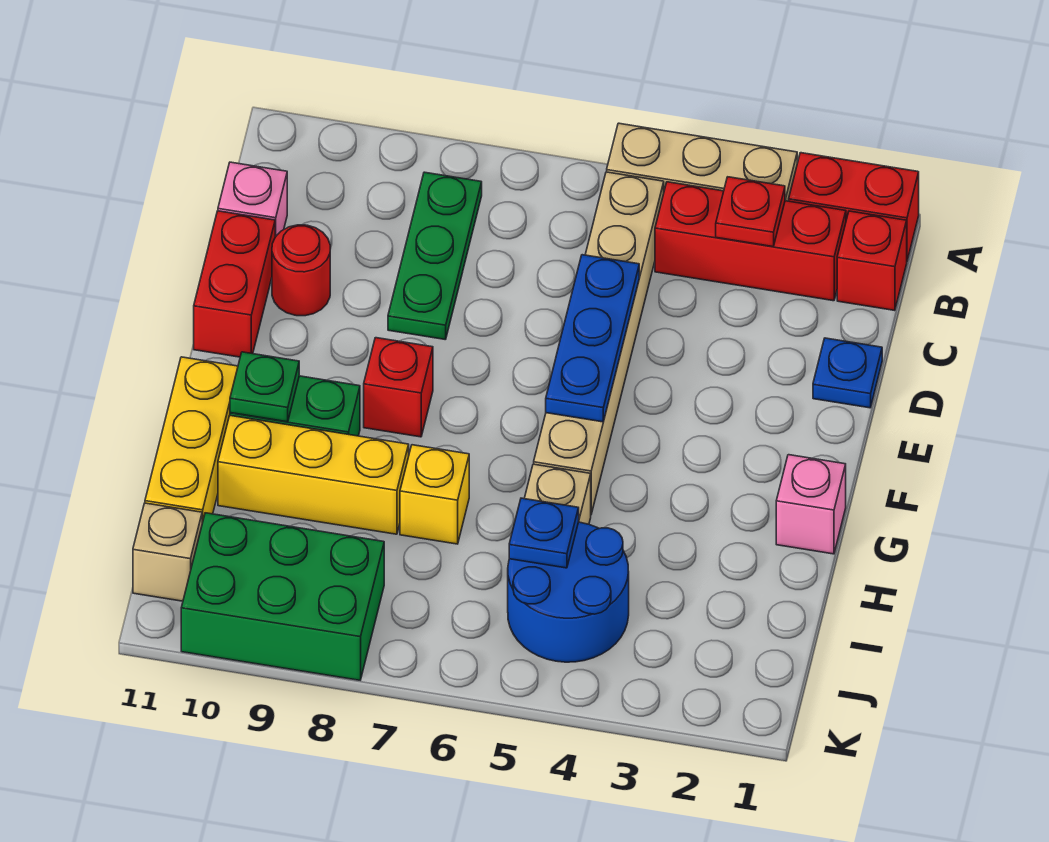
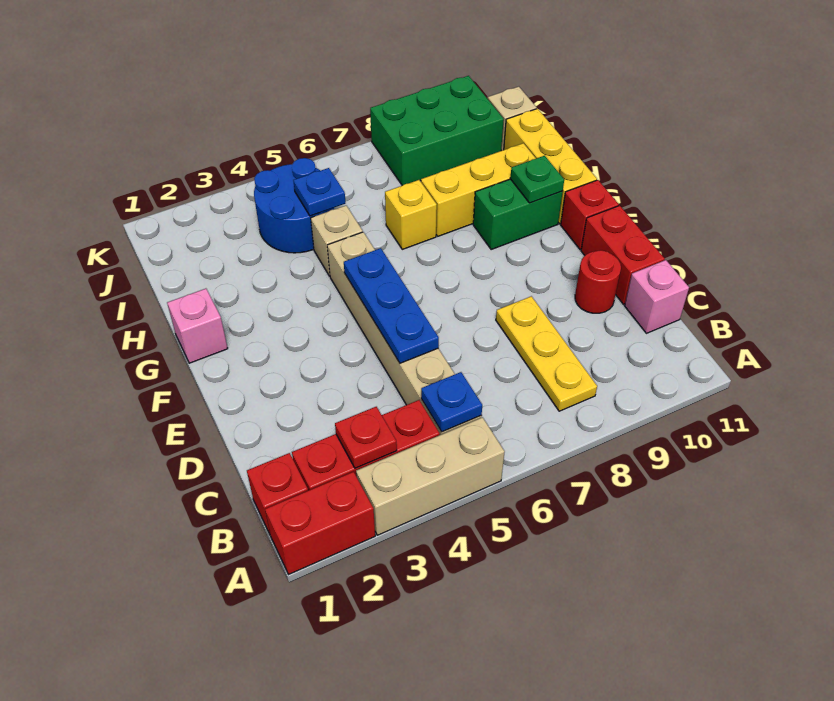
green plate B8:D8 level 1 -> yellow plate B8:D8 level 1
blue plate D1 level 1 -> blue plate B5 level 2
red brick F8 level 1 -> red brick F11 level 1

